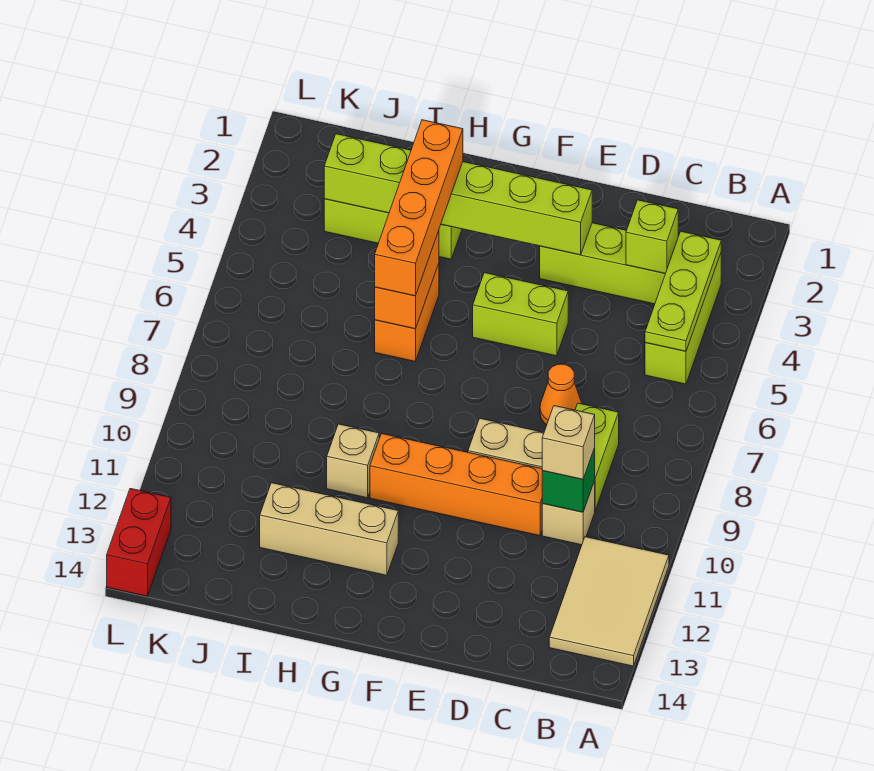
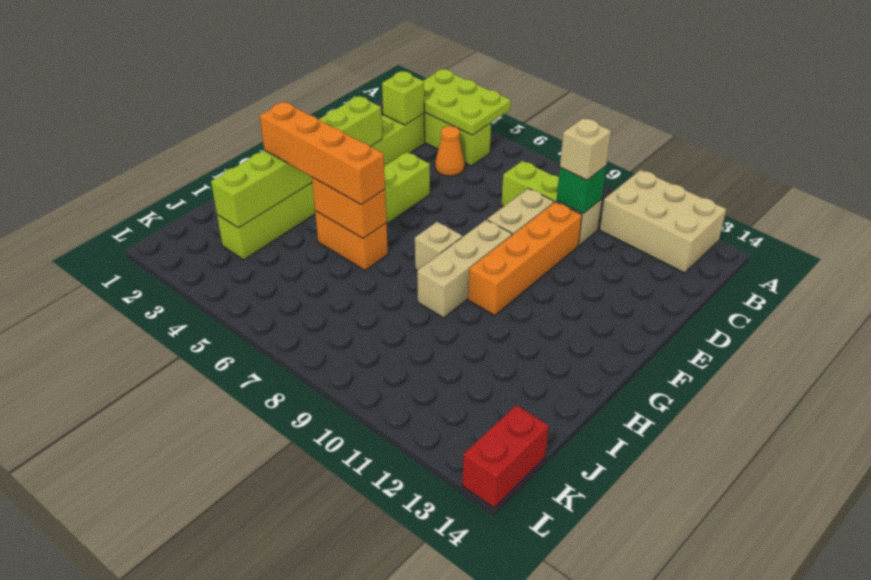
tan tile A11:B13 level 1 -> tan brick A11:B13 level 1
lime plate B3:B5 level 2 -> lime plate A3:B5 level 2
orange cone D7 level 1 -> orange cone C5 level 1
tan brick G12:I12 level 1 -> tan brick F9:H9 level 1
tan brick H10 level 1 -> tan brick G8 level 1
red brick L13:L14 level 1 -> red brick K14:L14 level 1

